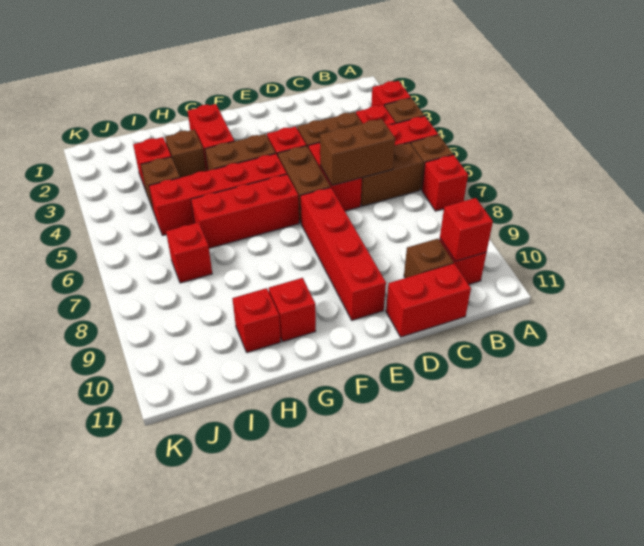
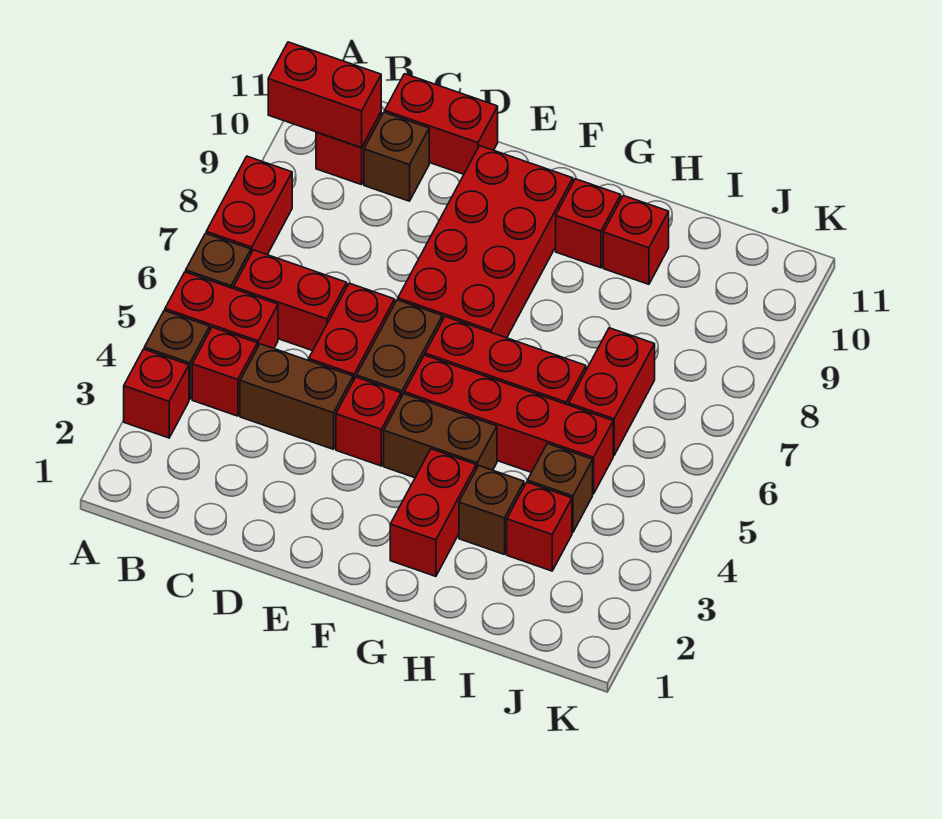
red brick A7 level 1 -> red brick A7:A8 level 1
brown brick B6:C6 level 1 -> red brick B6:C6 level 1
red brick B10 level 2 -> red brick A10:B10 level 2
brown brick C6:D6 level 2 -> none
red brick E7:E10 level 1 -> red brick E7:F10 level 1
red brick I7 level 1 -> red brick I6:I7 level 1

